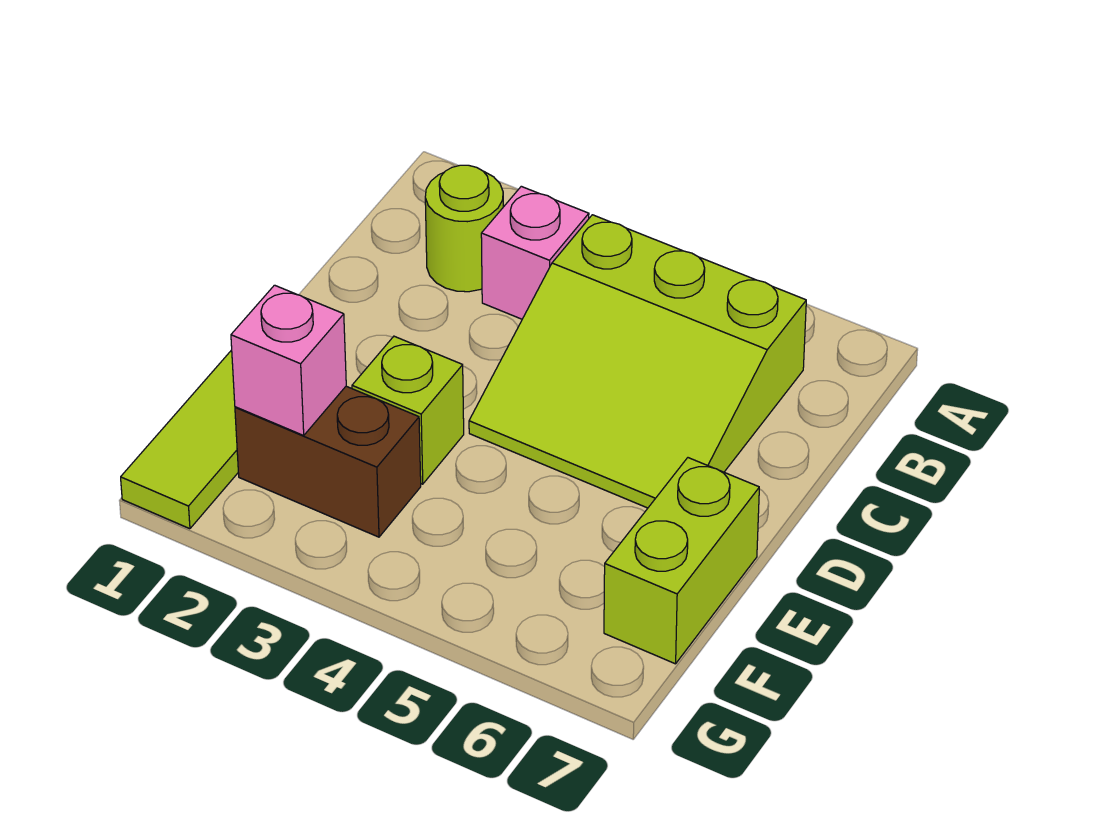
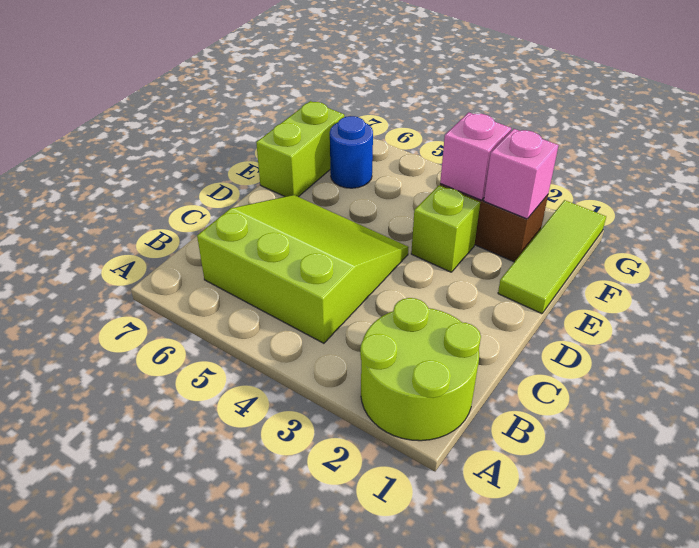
lime round brick B2 level 1 -> lime round brick A1:B2 level 1
pink brick B3 level 1 -> pink brick F3 level 2
none -> blue round brick F6 level 1

